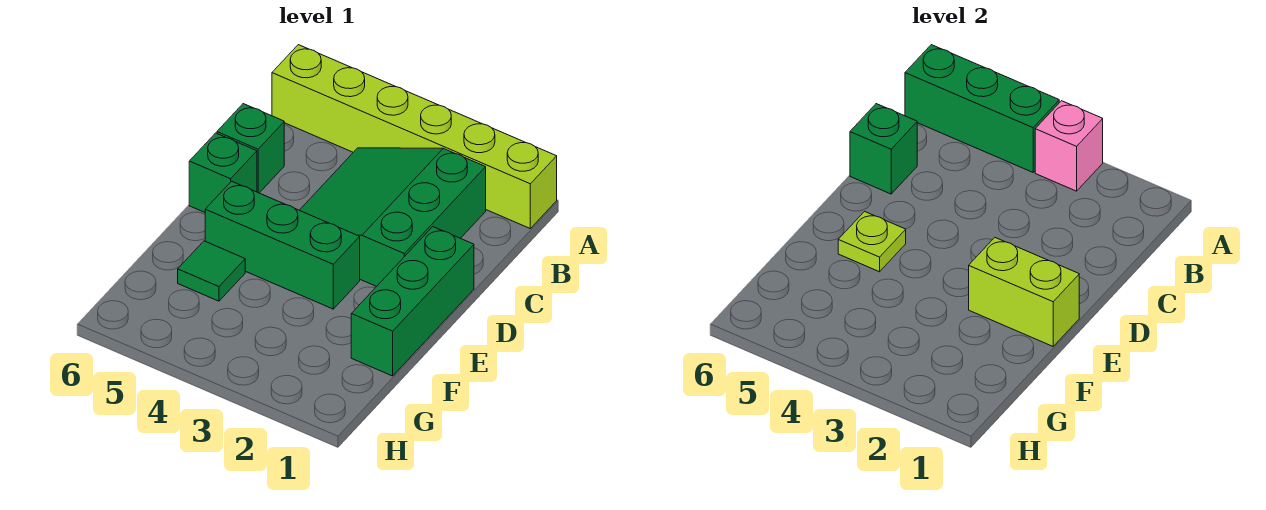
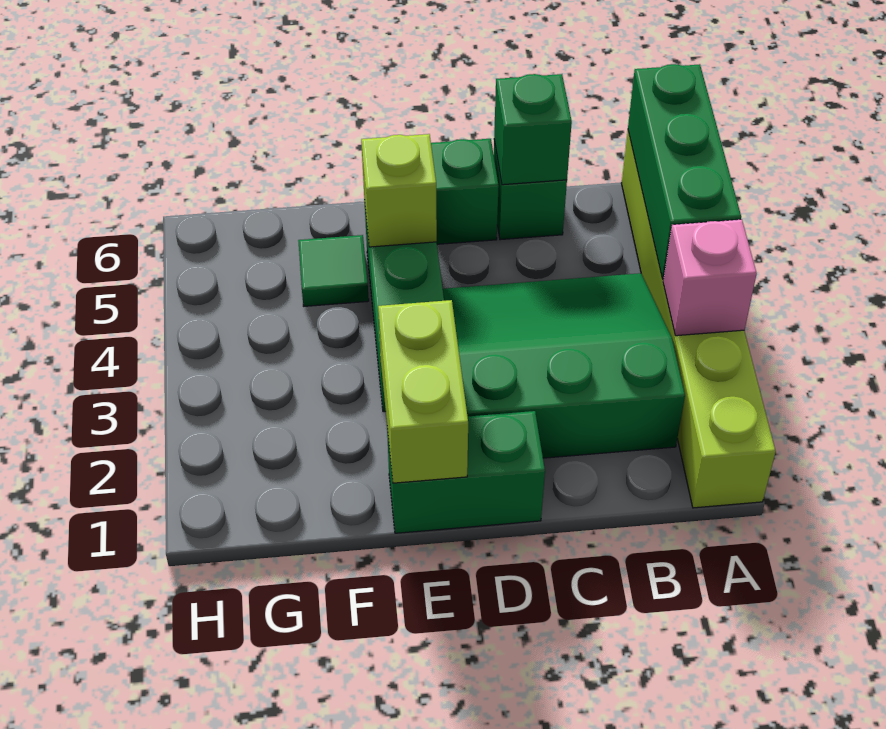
green brick D1:F1 level 1 -> green brick D1:E1 level 1
lime plate E5 level 2 -> lime brick E5 level 2

